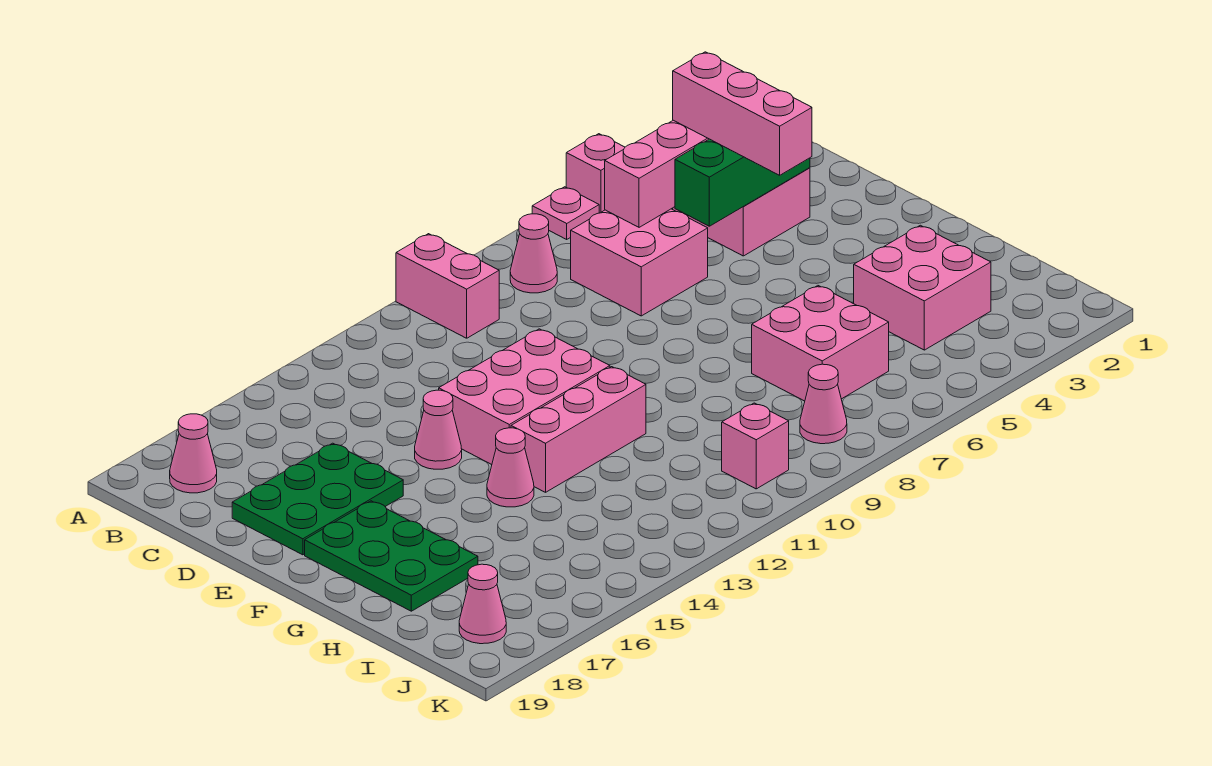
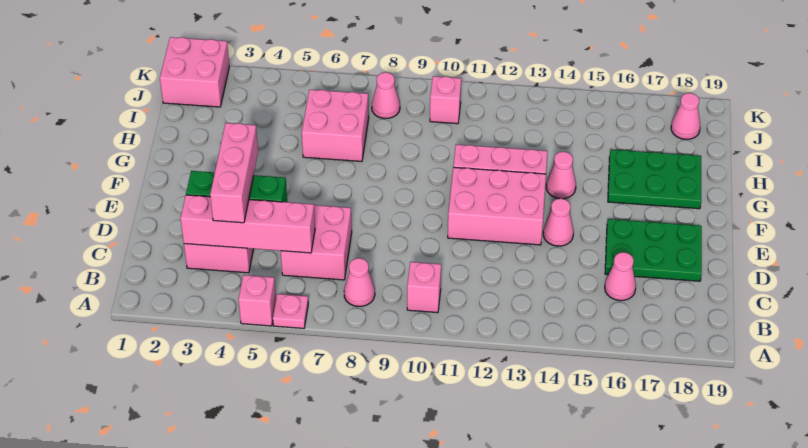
pink brick A10:B10 level 1 -> pink brick B10 level 1
pink cone B18 level 1 -> pink cone C16 level 1
green plate F17:H18 level 1 -> green plate G16:H18 level 1
pink brick H3:I4 level 1 -> pink brick J1:K2 level 1

